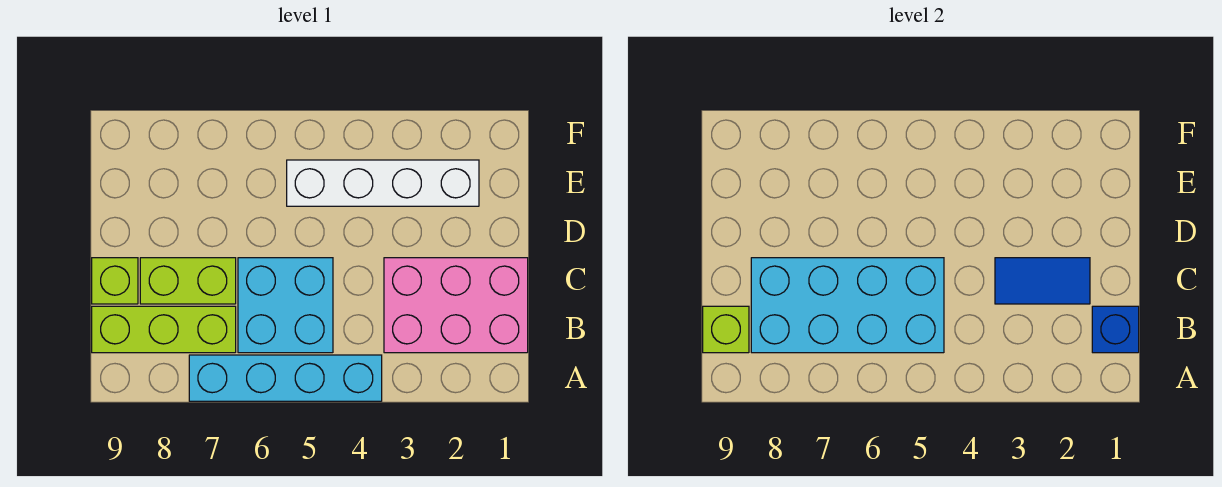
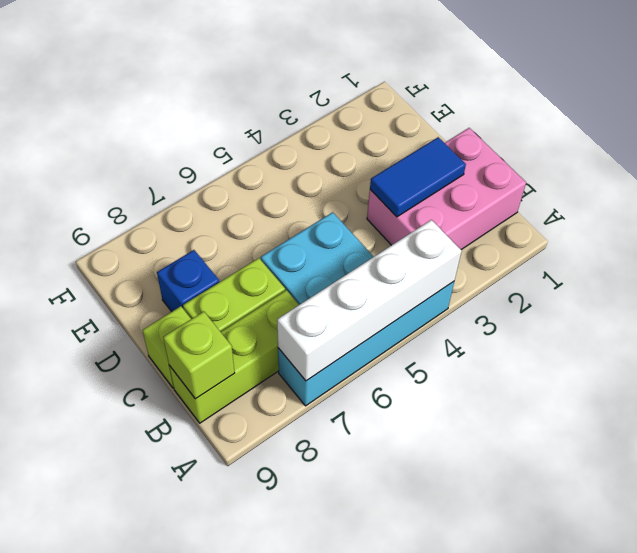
blue brick B1 level 2 -> blue brick D8 level 1
cyan brick B5:C8 level 2 -> none
white brick E2:E5 level 1 -> white brick A4:A7 level 2

